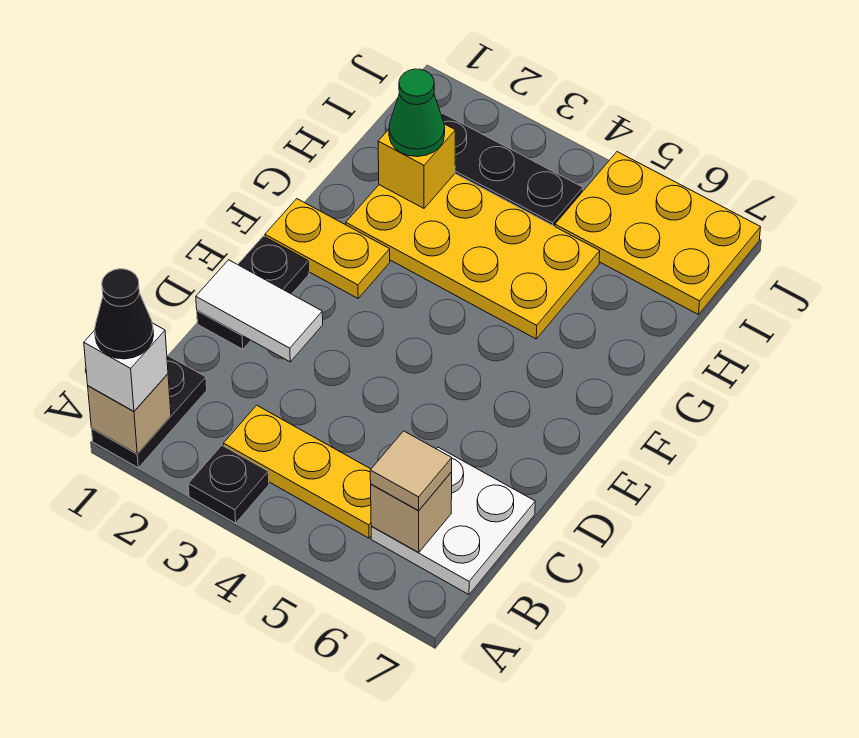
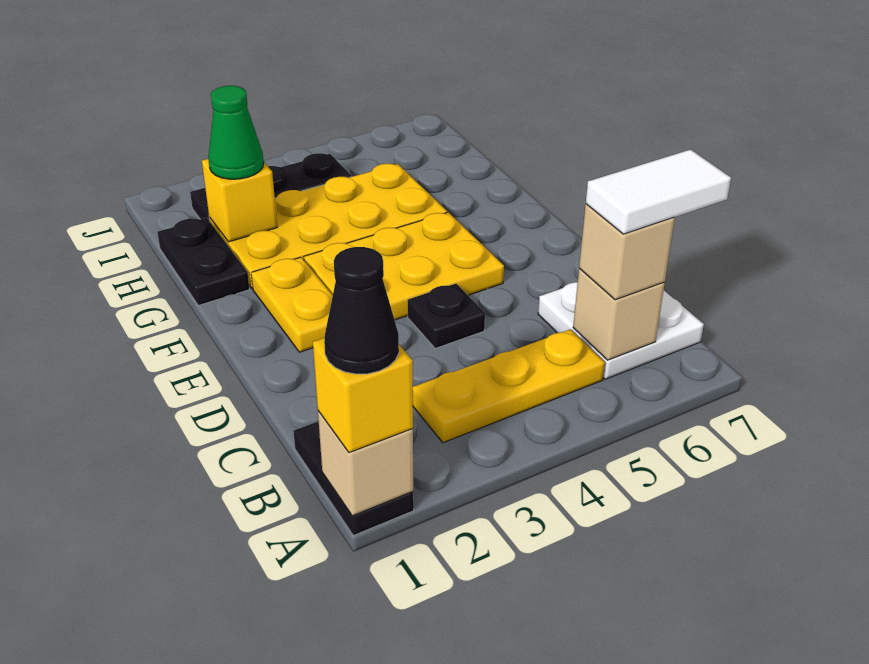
white brick A1 level 3 -> yellow brick A1 level 3
black plate A3 level 1 -> black plate D4 level 1
tan tile B6 level 3 -> tan brick B6 level 3
black plate D1:E1 level 1 -> black plate G1:H1 level 1
white tile D1:D2 level 2 -> white tile B6:B7 level 4
yellow plate F1:F2 level 1 -> yellow plate E2:F2 level 1
yellow plate I5:J7 level 1 -> yellow plate E3:F5 level 1

